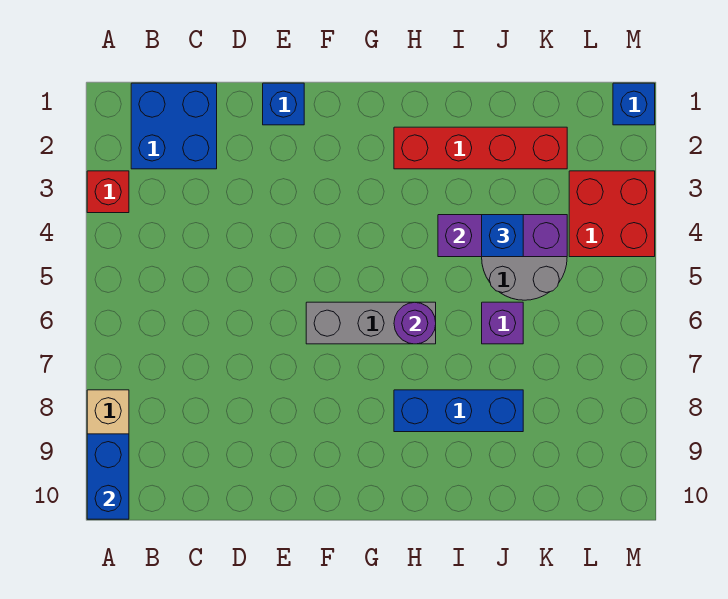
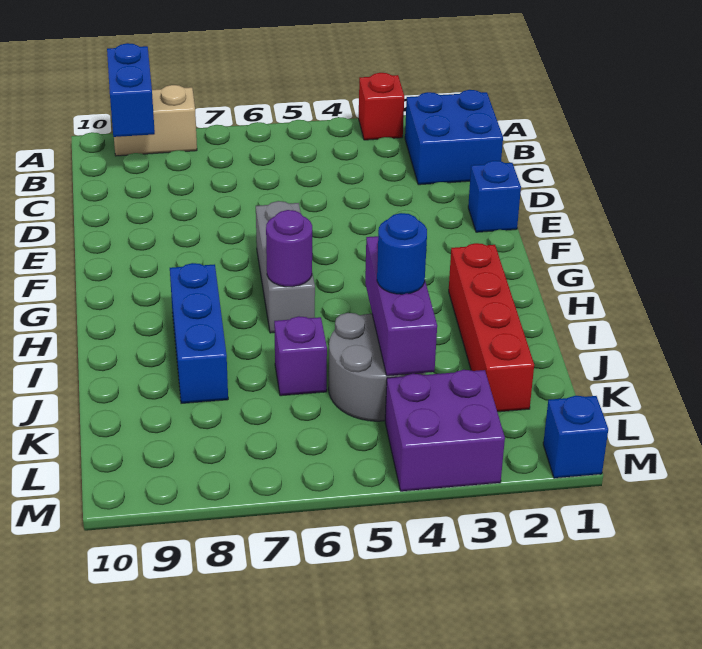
blue brick A9:A10 level 2 -> blue brick A9:B9 level 2
blue brick J4 level 3 -> blue round brick J4 level 3
red brick L3:M4 level 1 -> purple brick L3:M4 level 1

